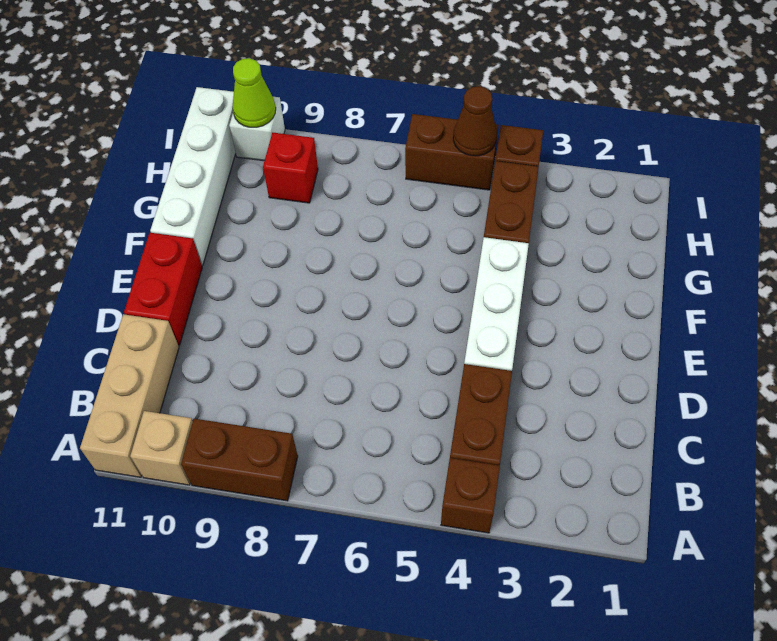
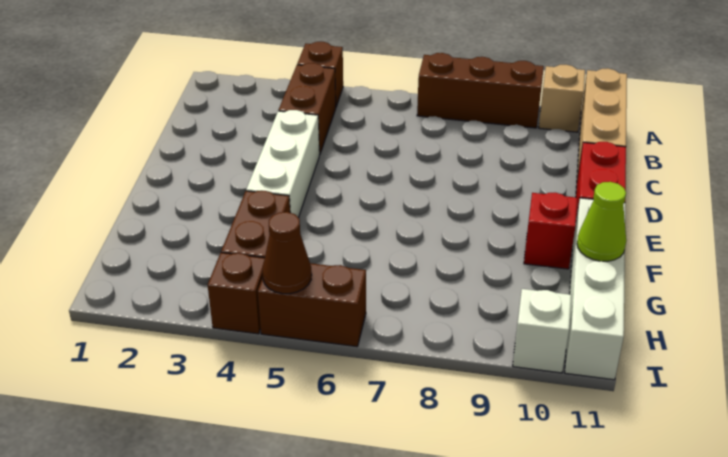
brown brick A8:A9 level 1 -> brown brick A7:A9 level 1
red brick H9 level 1 -> red brick F10 level 1
lime cone I10 level 2 -> lime cone G11 level 2

